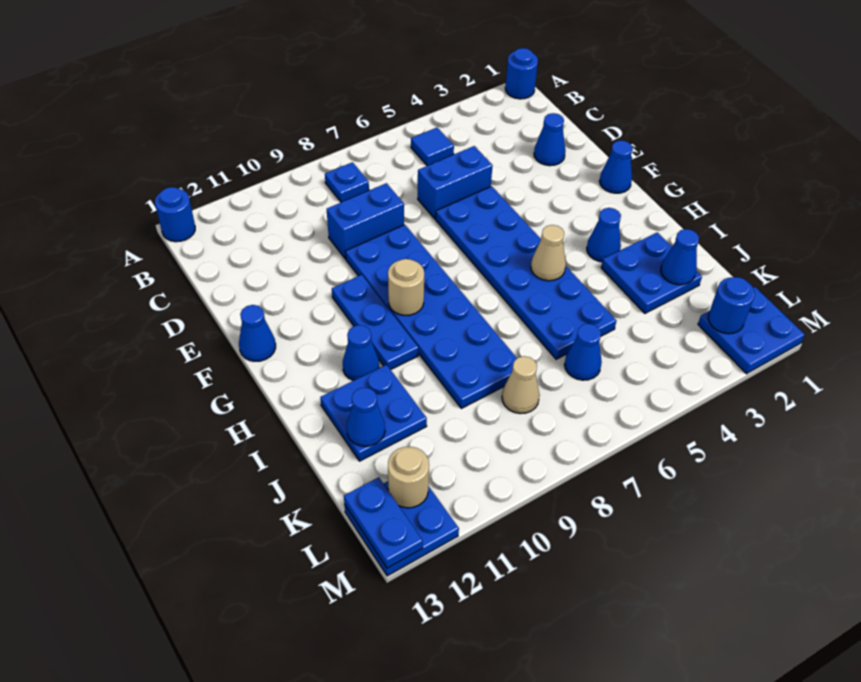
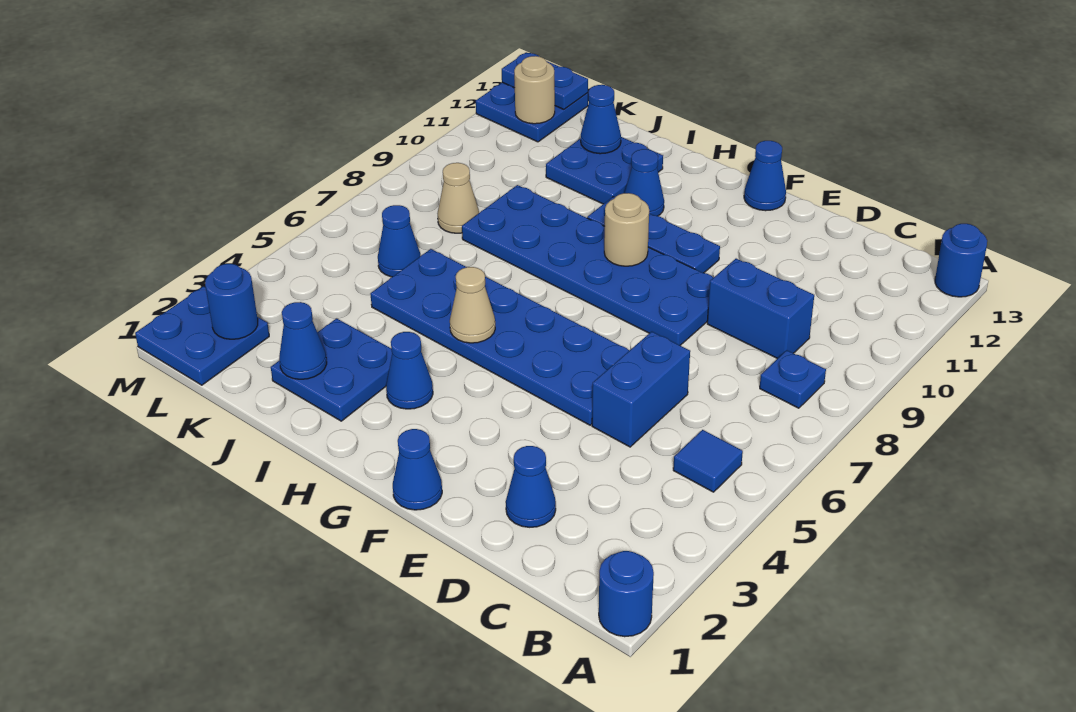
blue brick D8:D9 level 1 -> blue brick C9:D9 level 1

